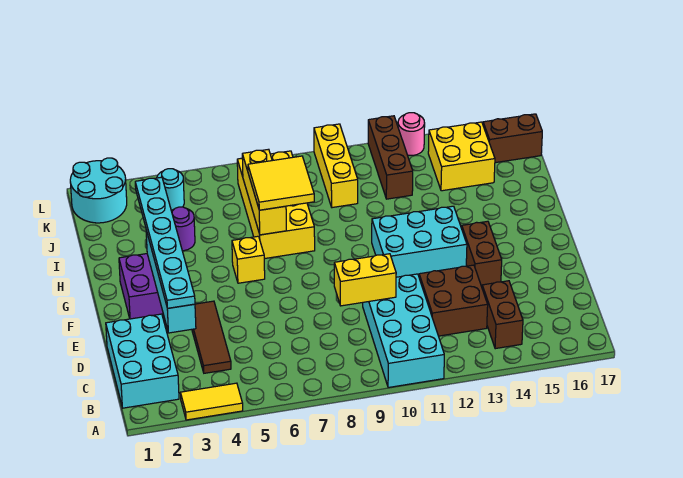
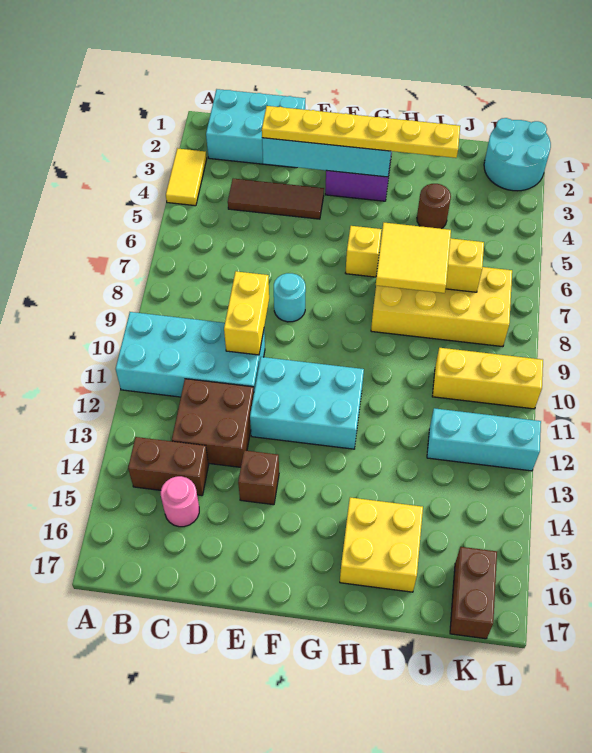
cyan plate D3:I3 level 3 -> yellow plate D3:I3 level 3
brown brick E14:F14 level 1 -> brown brick E14 level 1
cyan brick F11:G13 level 1 -> cyan brick E11:G12 level 1
purple round brick I4 level 1 -> brown round brick I4 level 1
brown brick J12:L12 level 1 -> cyan brick J12:L12 level 1
yellow brick J14:K15 level 1 -> yellow brick H15:I16 level 1
cyan round brick K4 level 1 -> cyan round brick E8 level 1
pink round brick L13 level 1 -> pink round brick C15 level 1

